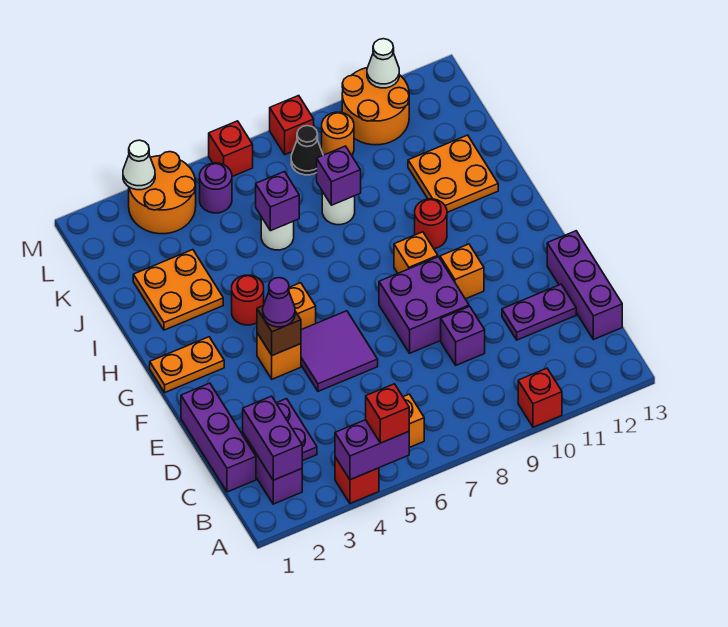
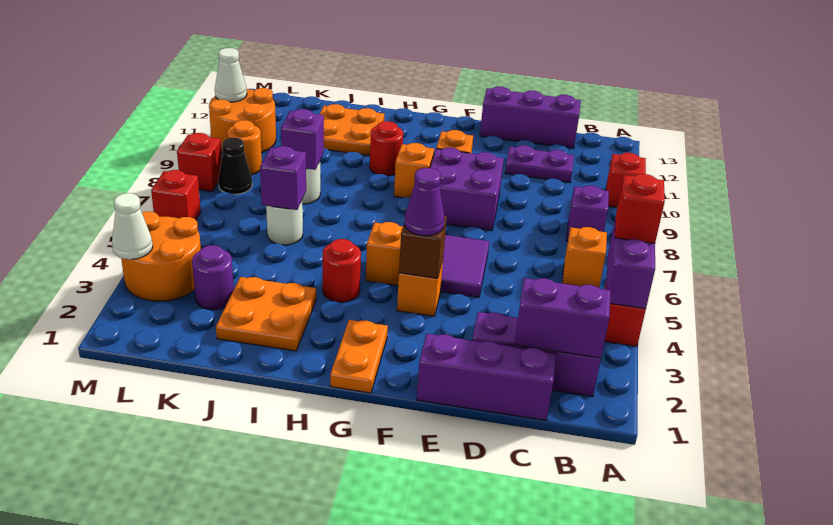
purple brick D9 level 1 -> purple brick B8 level 1
purple plate D11:D12 level 1 -> purple plate C11:D11 level 1
purple round brick L5 level 1 -> purple round brick K3 level 1

